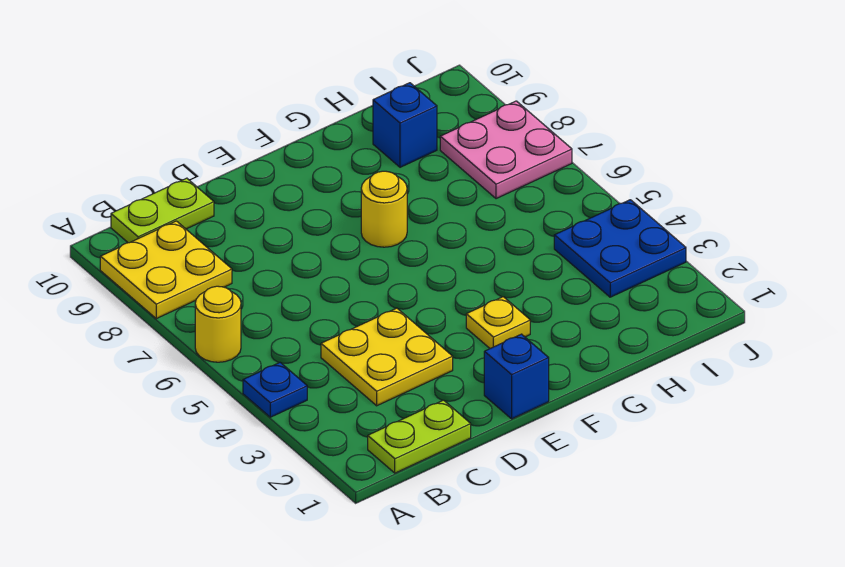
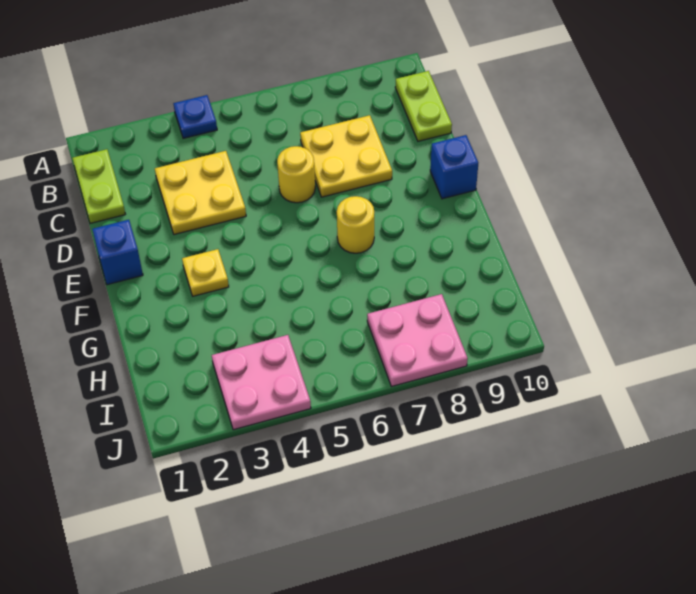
yellow round brick A6 level 1 -> yellow round brick D6 level 1
yellow plate A8:B9 level 1 -> yellow plate C7:D8 level 1
blue brick H9 level 1 -> blue brick E10 level 1
blue plate I3:J4 level 1 -> pink plate I3:J4 level 1

